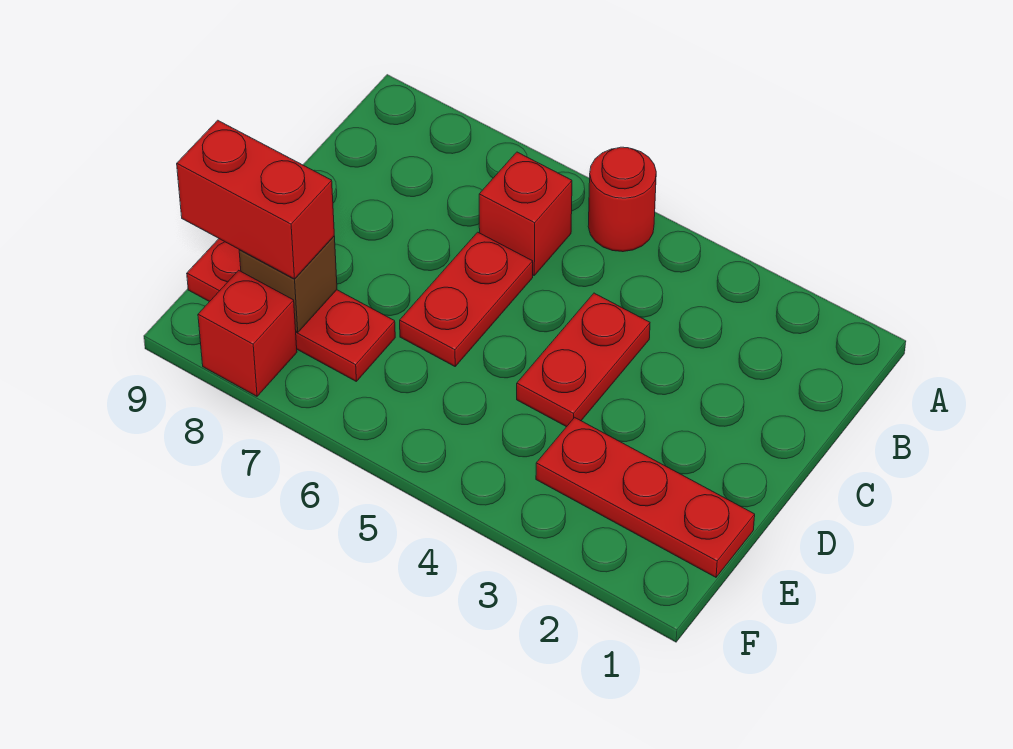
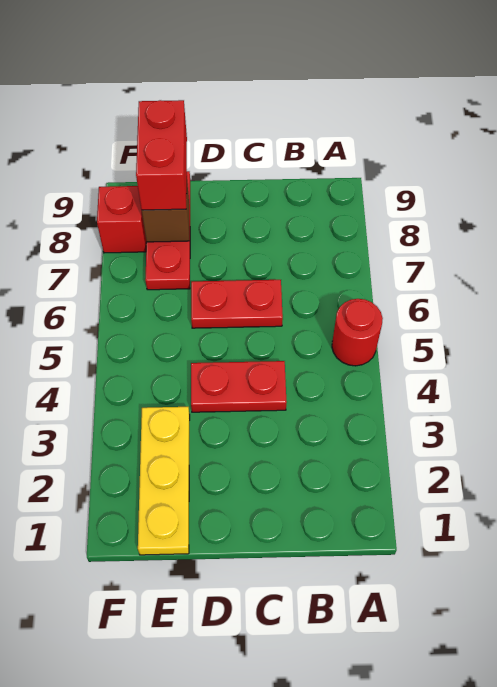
red brick B6 level 1 -> none
red plate E1:E3 level 1 -> yellow plate E1:E3 level 1

